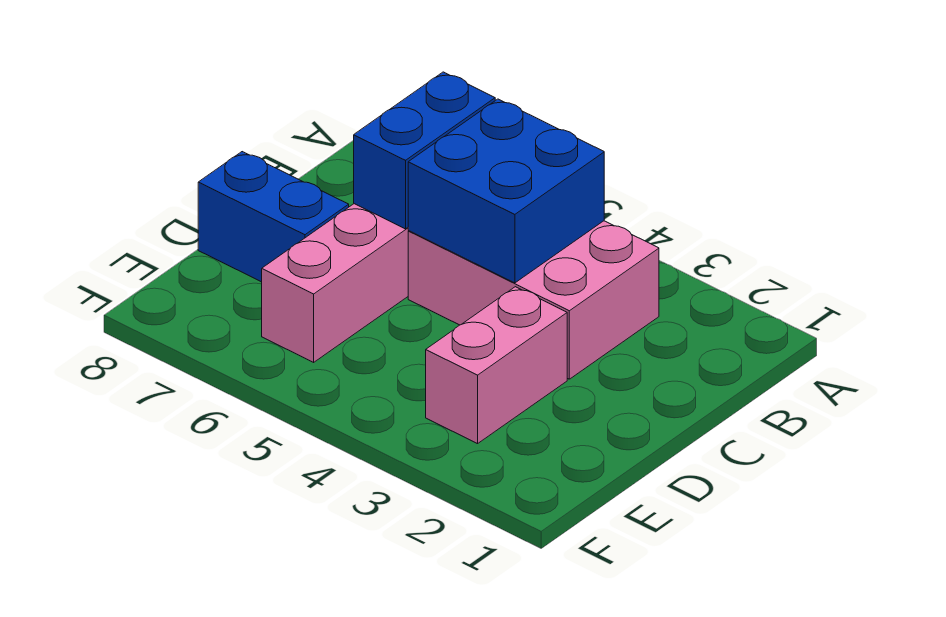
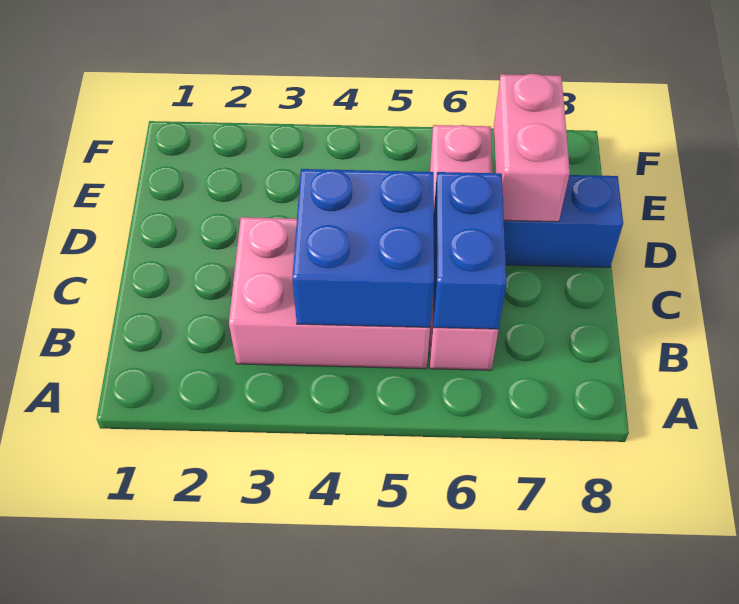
pink brick D3:E3 level 1 -> pink brick D7:E7 level 2

